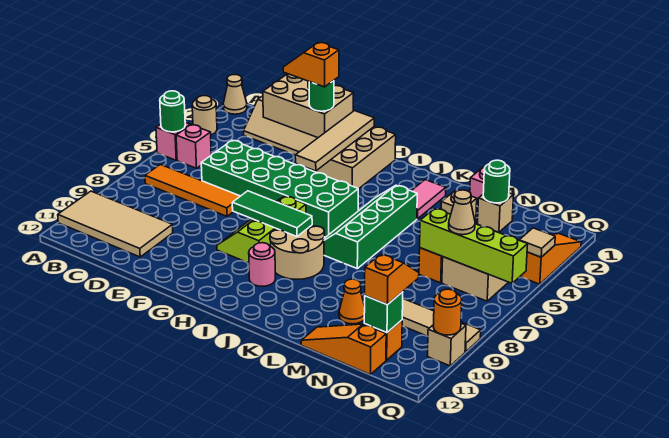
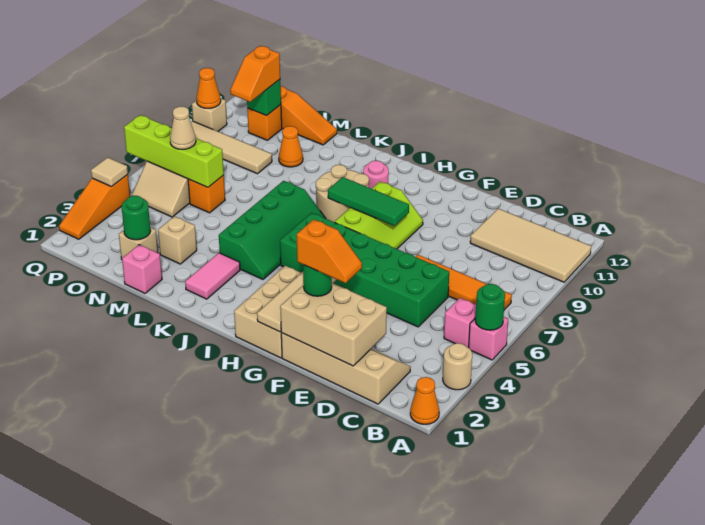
tan cone A1 level 1 -> orange cone A1 level 1
orange round brick Q10 level 2 -> orange cone Q10 level 2

